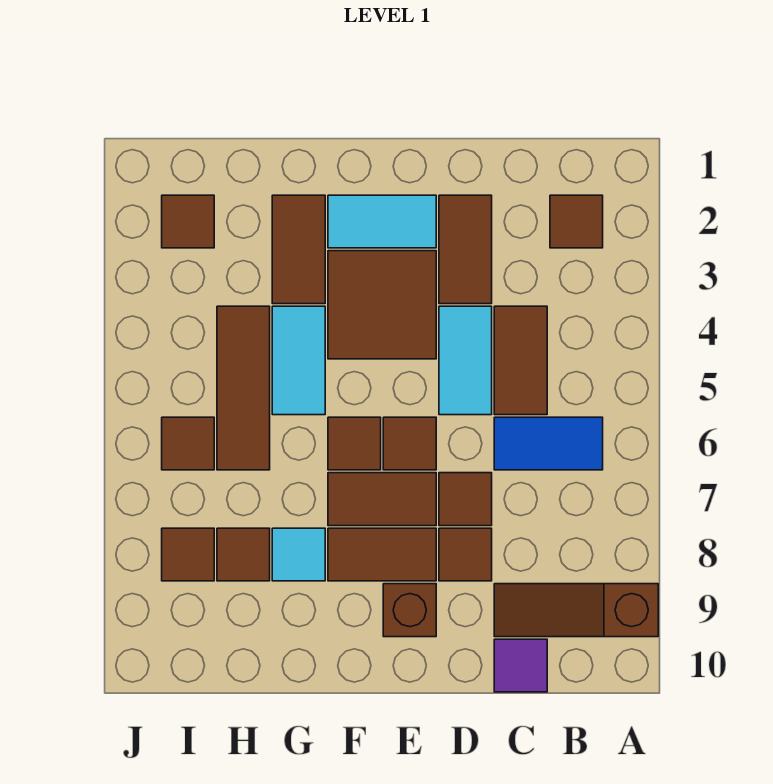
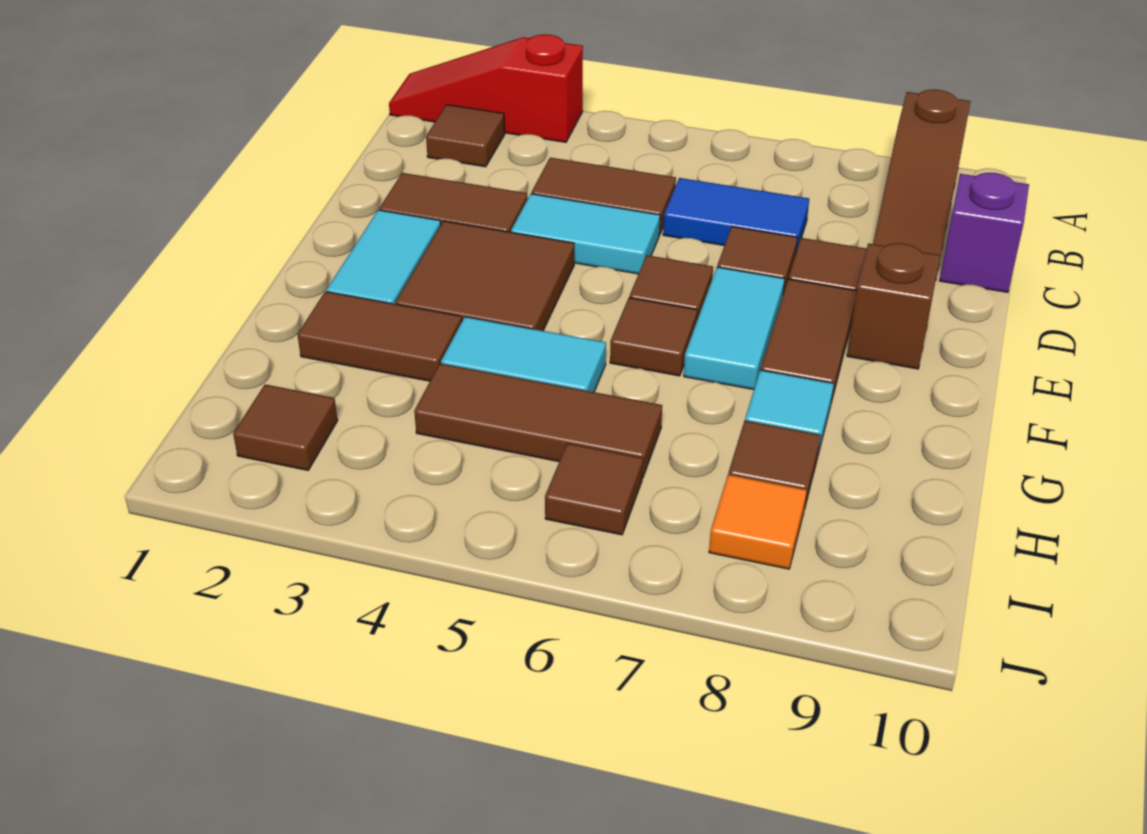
none -> red slope A1:A3 level 1 top 3
blue tile B6:C6 level 1 -> blue tile C6:C7 level 1
purple tile C10 level 1 -> purple brick C10 level 1
brown tile E7:F7 level 1 -> cyan tile E7:F7 level 1
brown tile I8 level 1 -> orange tile I8 level 1

